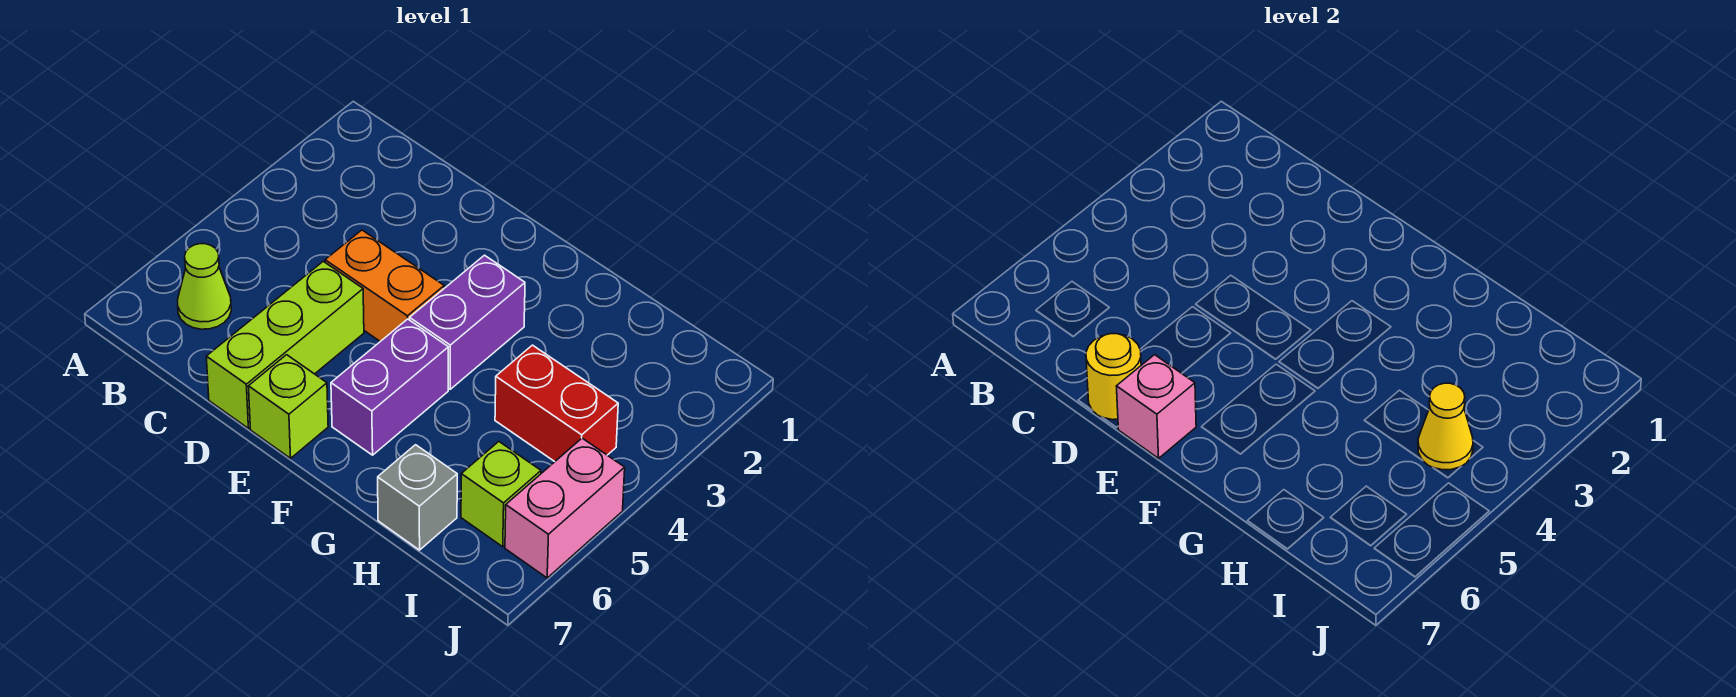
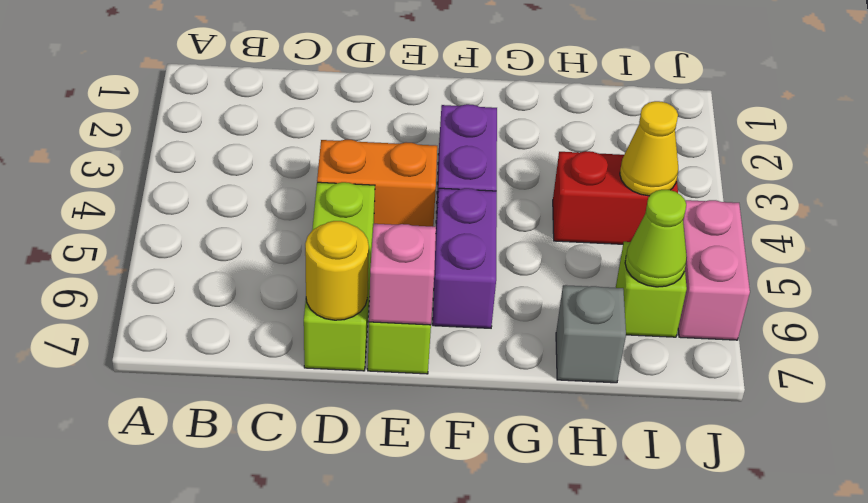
lime cone B6 level 1 -> lime cone I6 level 2

